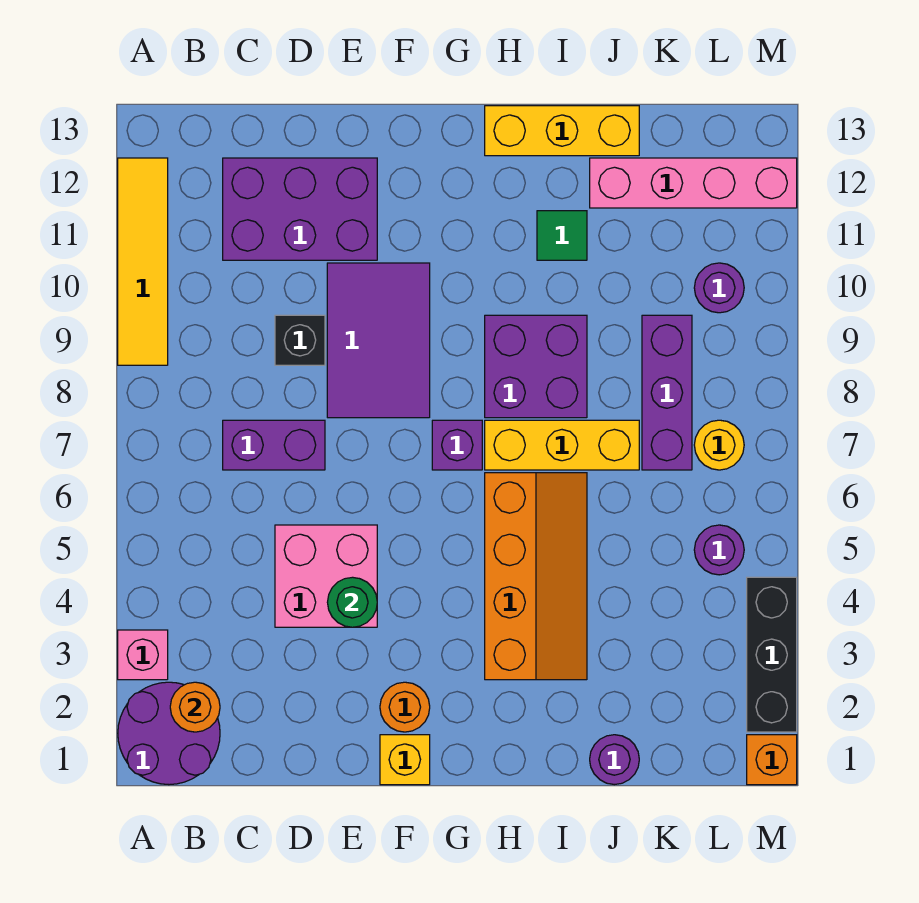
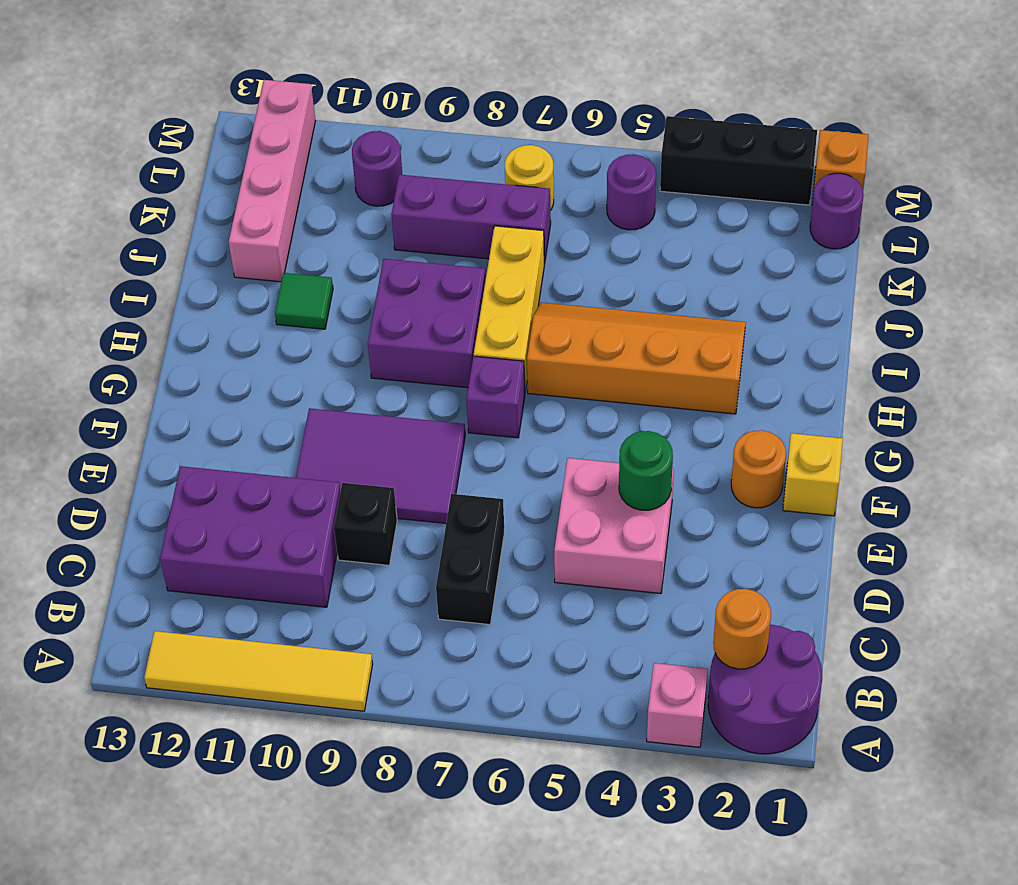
purple brick C7:D7 level 1 -> black brick C7:D7 level 1
purple brick C11:E12 level 1 -> purple brick C10:D12 level 1
yellow brick H13:J13 level 1 -> none
purple round brick J1 level 1 -> purple round brick L1 level 1

